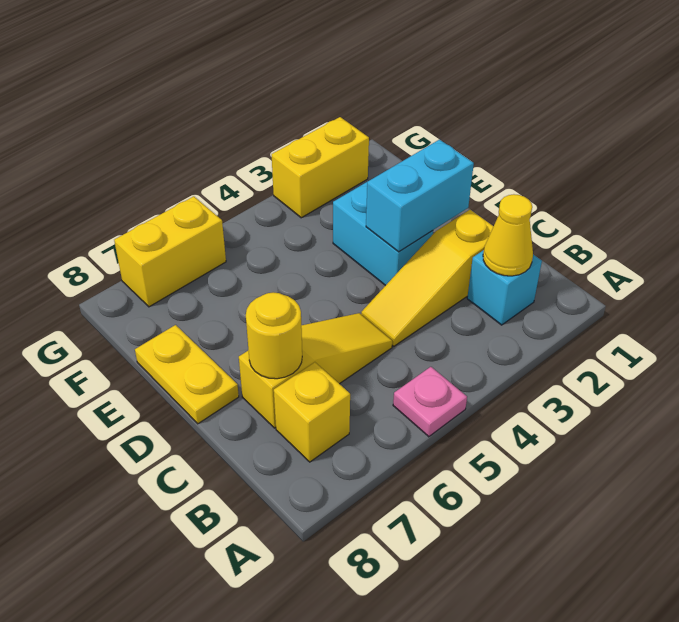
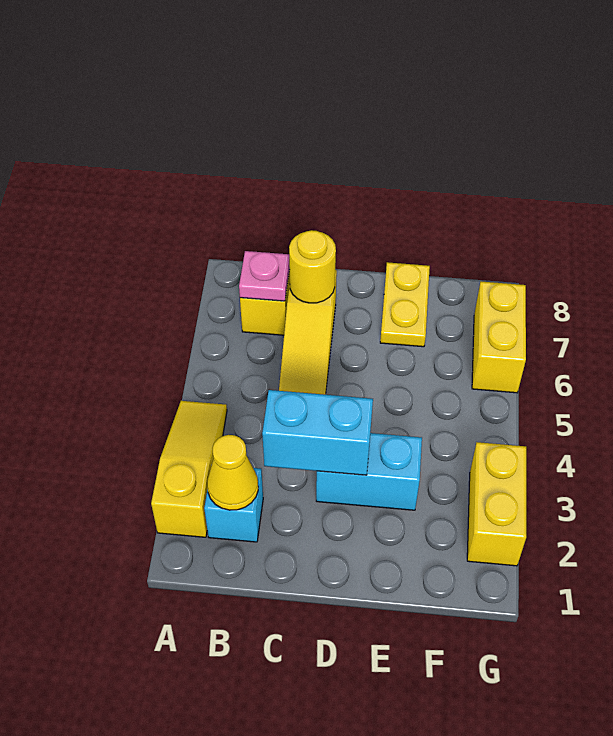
pink plate A5 level 1 -> pink plate B7 level 2
yellow slope C2:C4 level 1 top 2 -> yellow slope A2:A4 level 1 top 2
cyan brick D2:D3 level 2 -> cyan brick C3:D3 level 2
yellow plate D8:E8 level 1 -> yellow plate E7:E8 level 1

